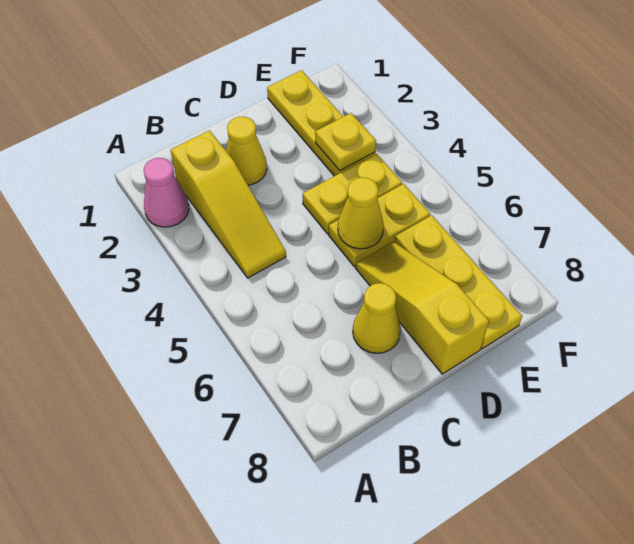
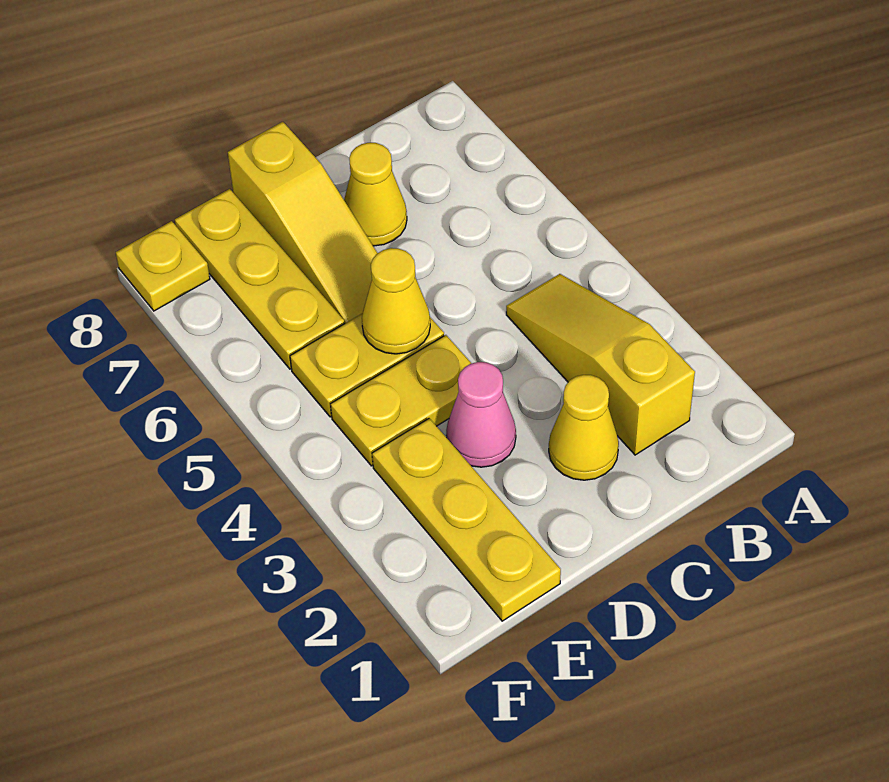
pink cone A2 level 1 -> pink cone D3 level 1
yellow plate E3 level 2 -> yellow plate F8 level 1

